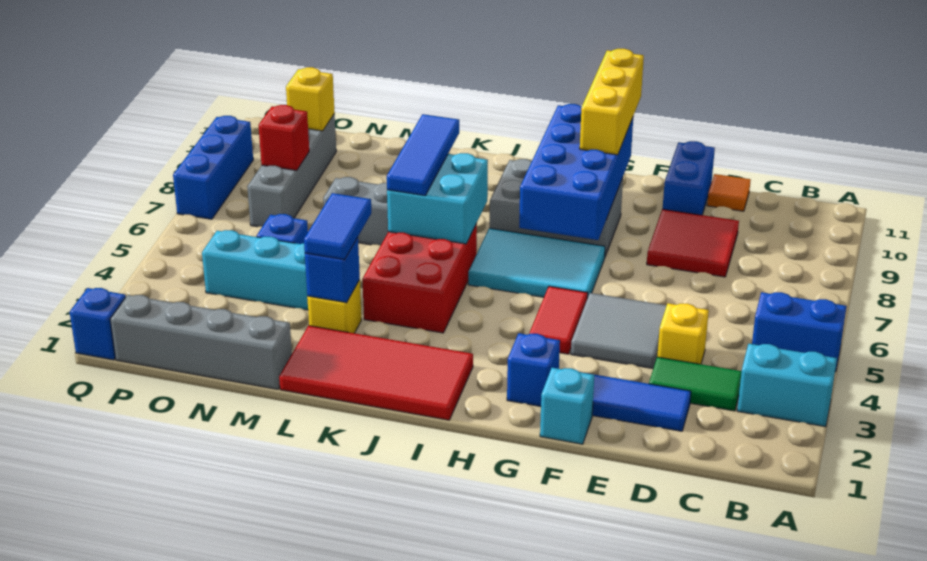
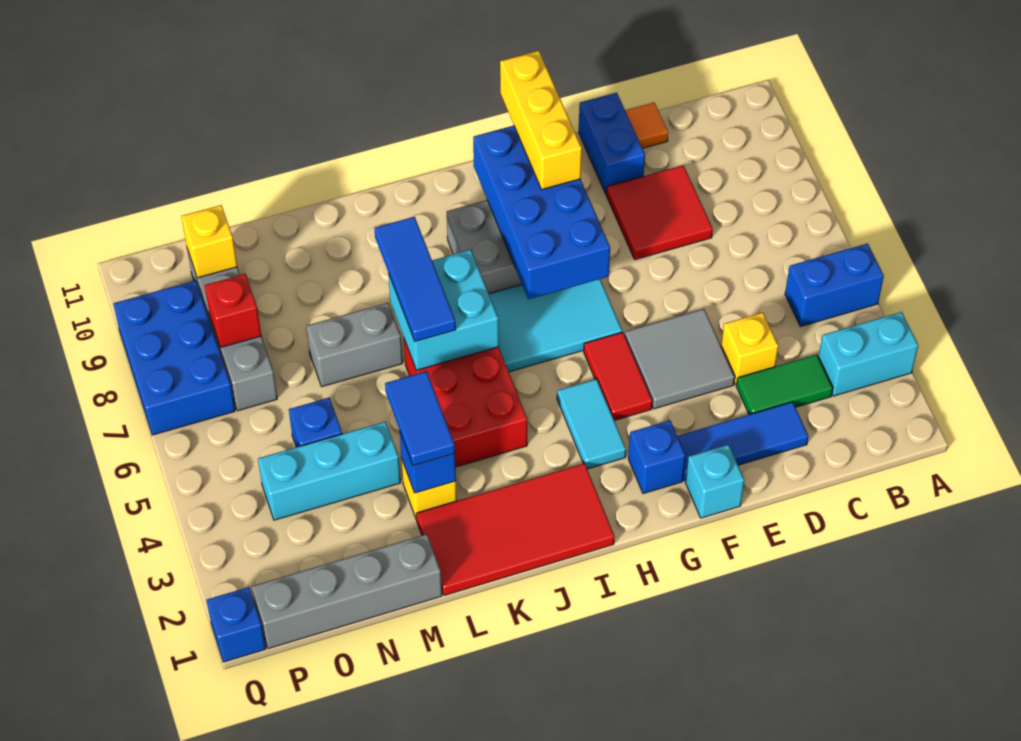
none -> cyan tile H3:H4 level 1
blue brick Q7:Q9 level 1 -> blue brick P7:Q9 level 1

